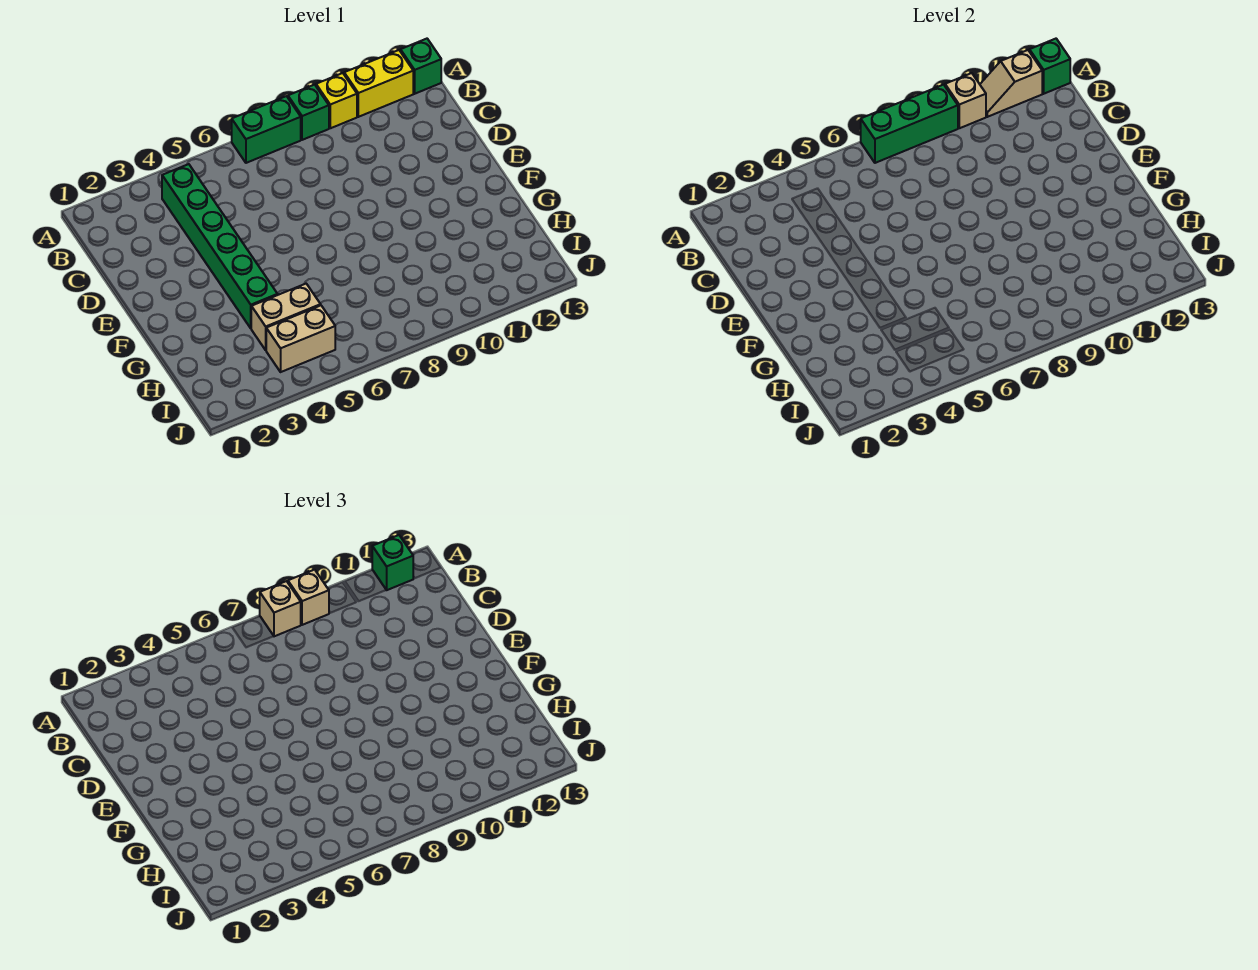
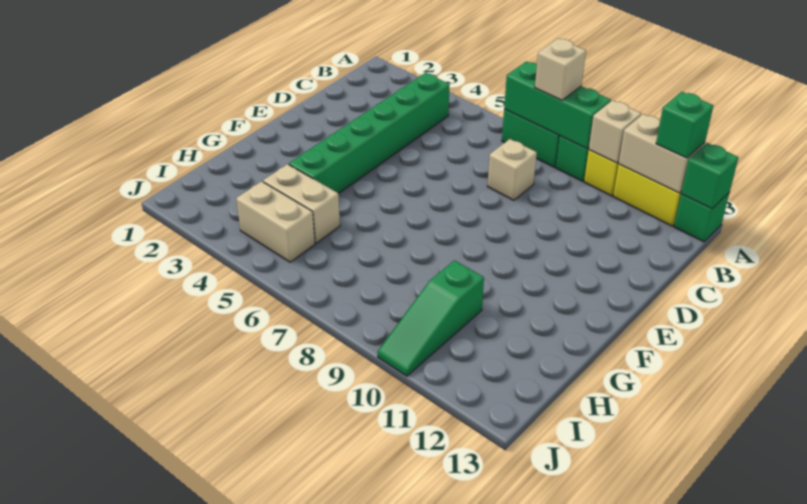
tan brick A9 level 3 -> tan brick C8 level 1
tan slope A11:A12 level 2 top 12 -> tan brick A11:A12 level 2
none -> green slope H10:J10 level 1 top H

